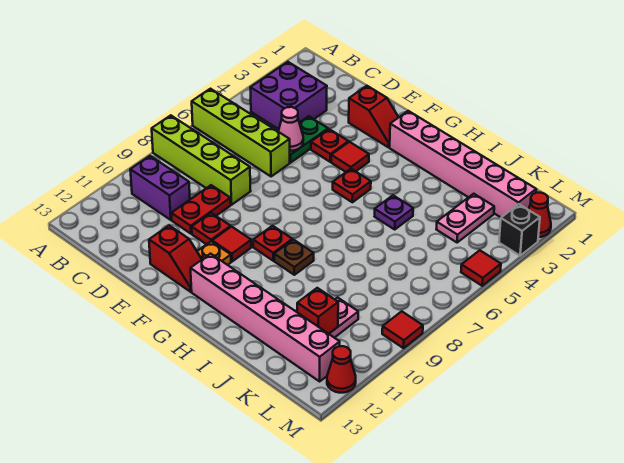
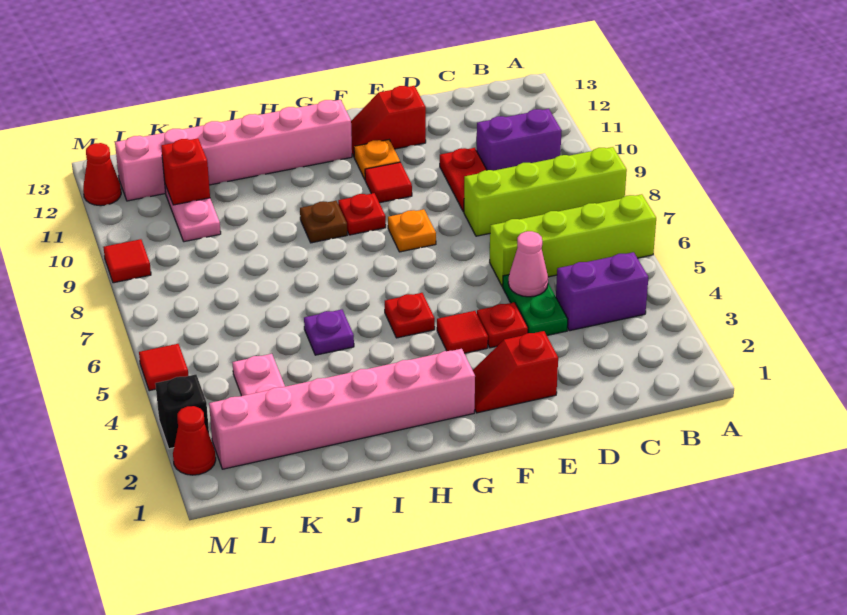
purple brick B3:C4 level 1 -> purple brick B4:C4 level 1
red plate E10 level 1 -> none
none -> orange plate F8 level 1

